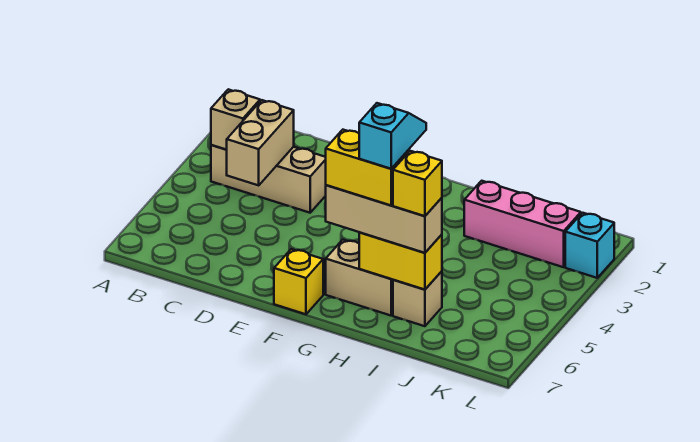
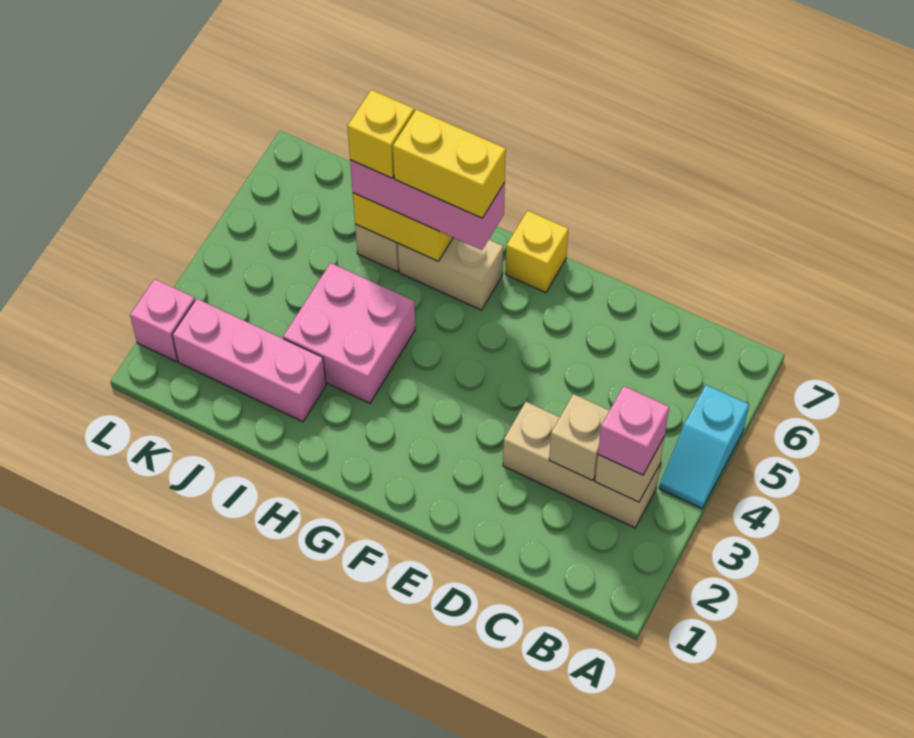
none -> pink brick B3 level 3
tan brick C3:C4 level 2 -> tan brick C3 level 2
tan brick G6:I6 level 3 -> pink brick G6:I6 level 3
none -> pink brick H3:I4 level 1
cyan slope H5:H6 level 5 top 6 -> cyan slope A4:A5 level 1 top 5
cyan brick L2 level 1 -> pink brick L2 level 1

